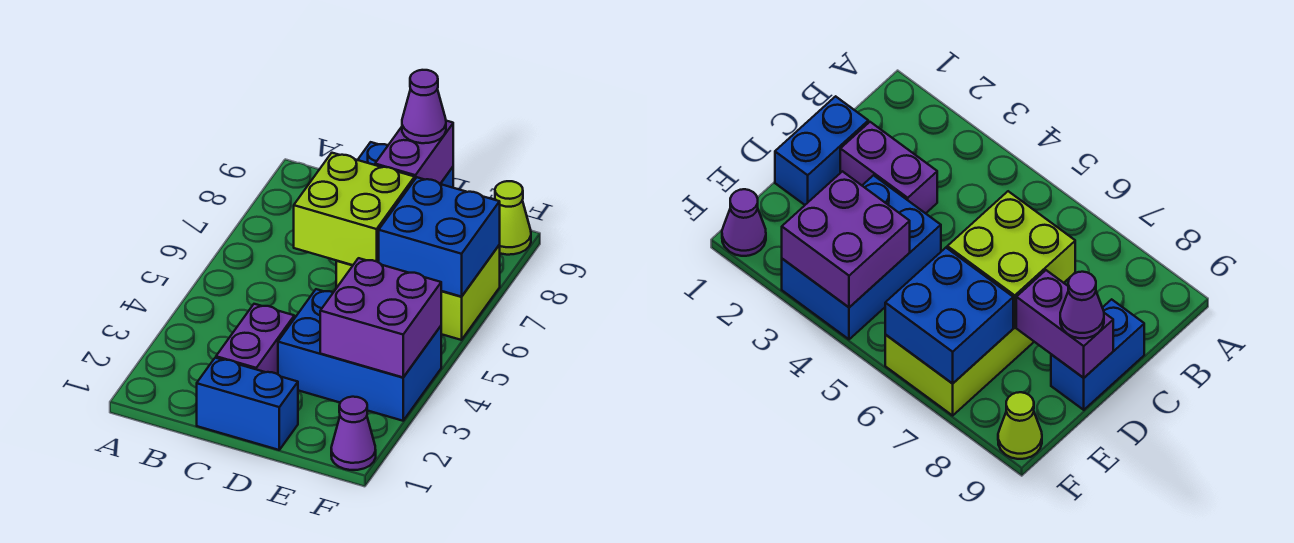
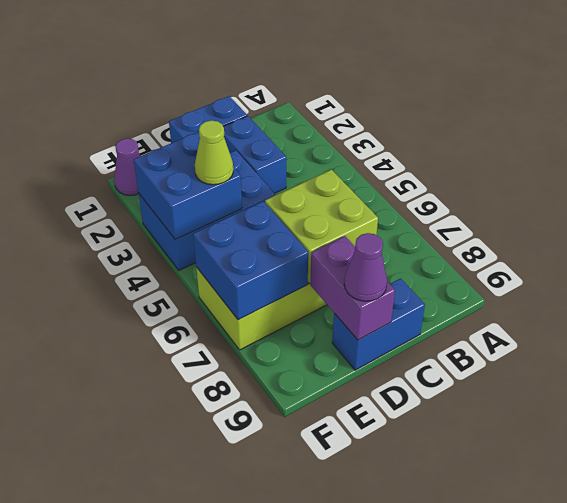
purple brick C2:C3 level 1 -> blue brick C2:C3 level 1
purple brick E3:F4 level 2 -> blue brick E3:F4 level 2
lime cone F9 level 1 -> lime cone E4 level 3

